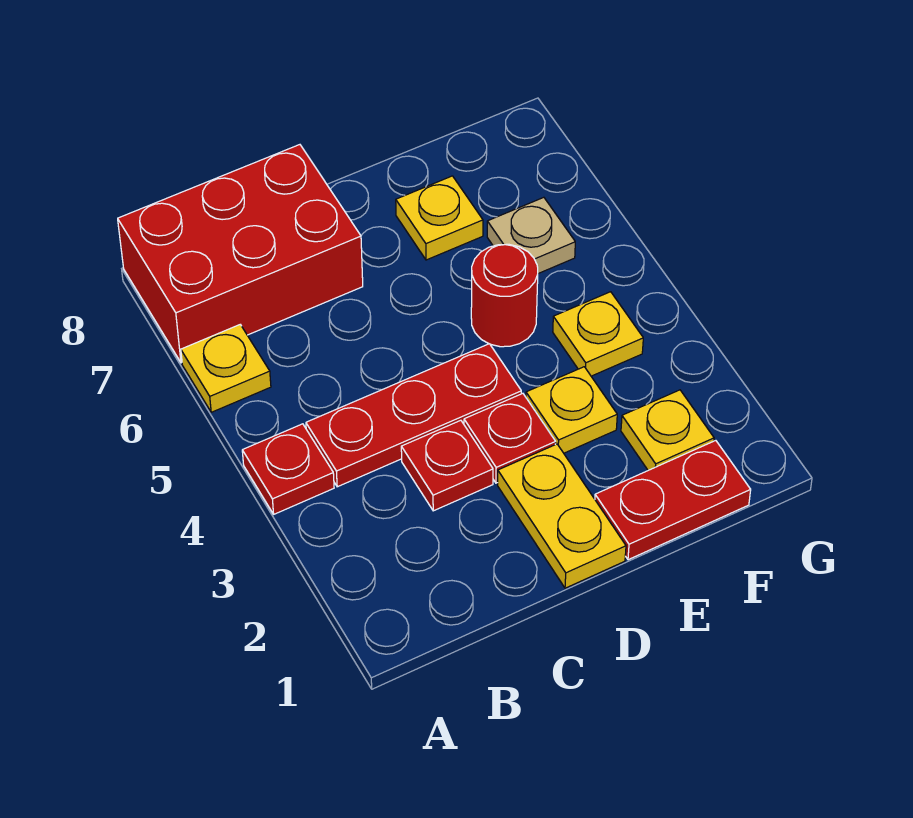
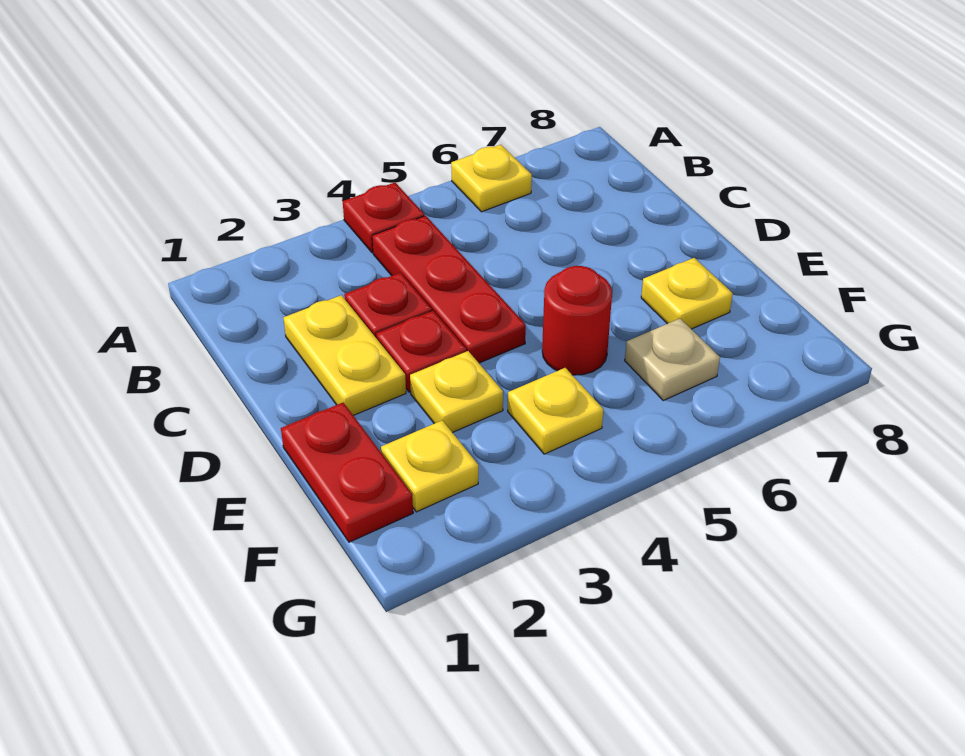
red brick A7:C8 level 1 -> none
yellow plate D1:D2 level 1 -> yellow plate C2:D2 level 1

